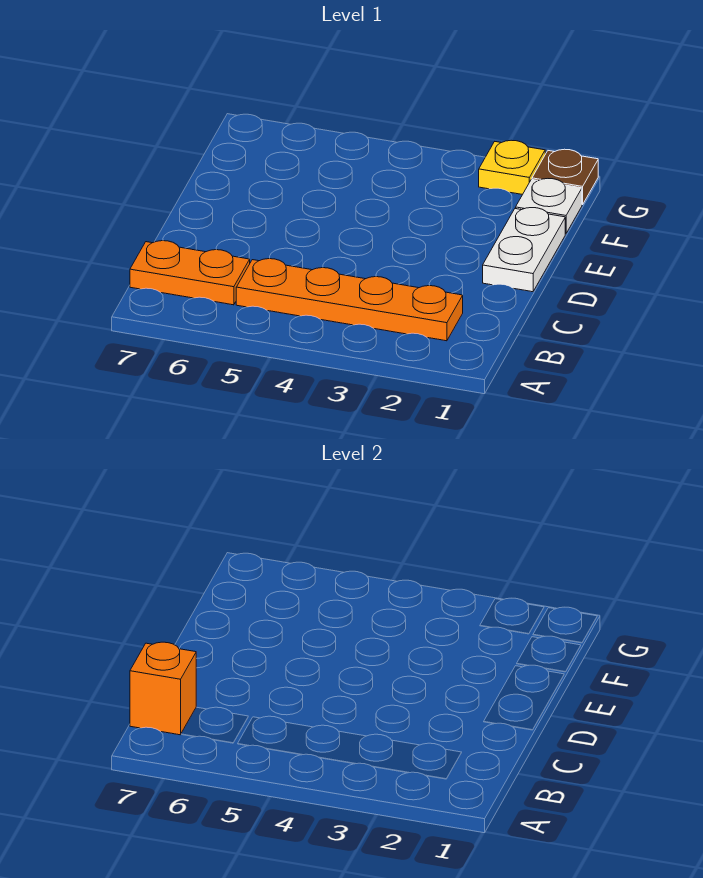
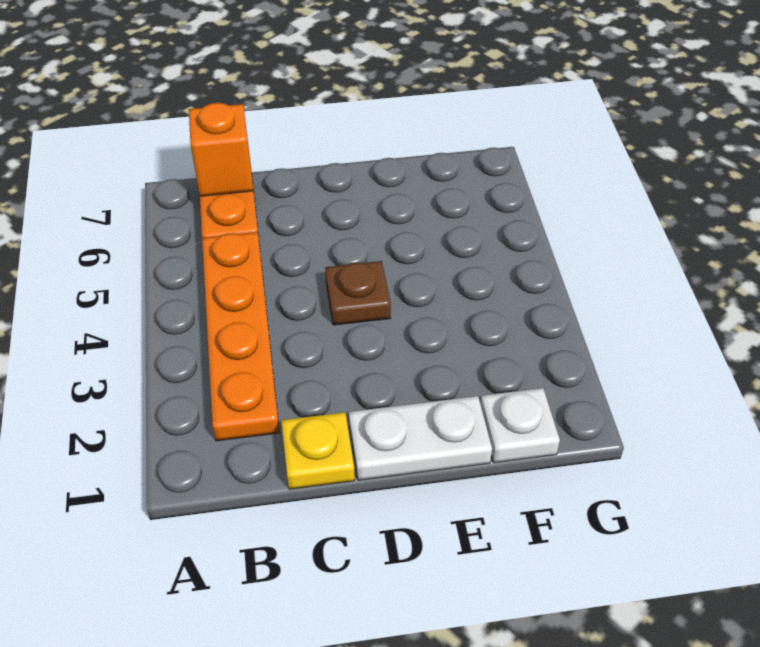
brown plate G1 level 1 -> brown plate D4 level 1
yellow plate G2 level 1 -> yellow plate C1 level 1

